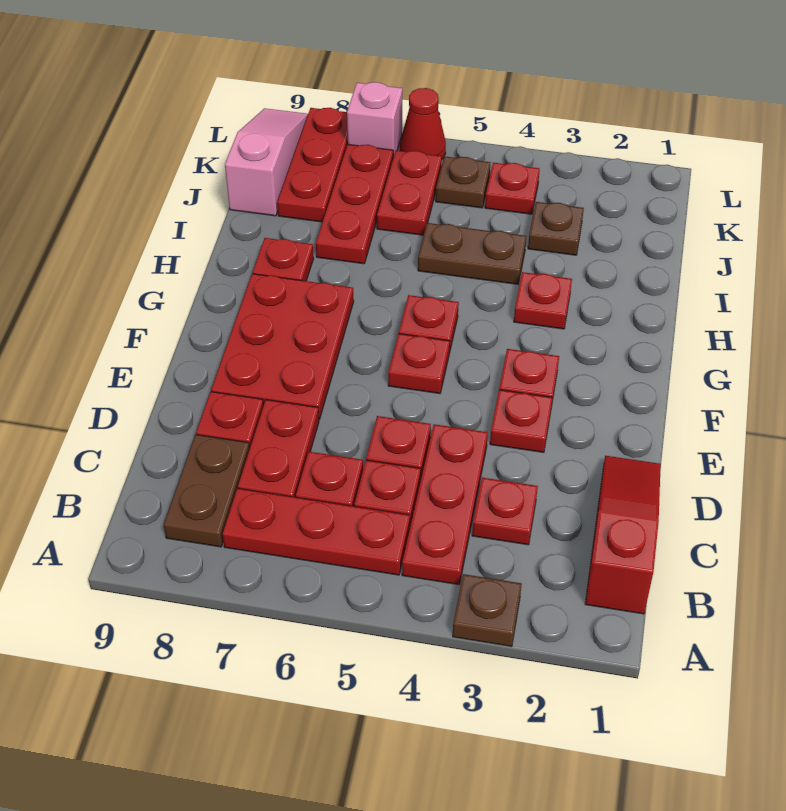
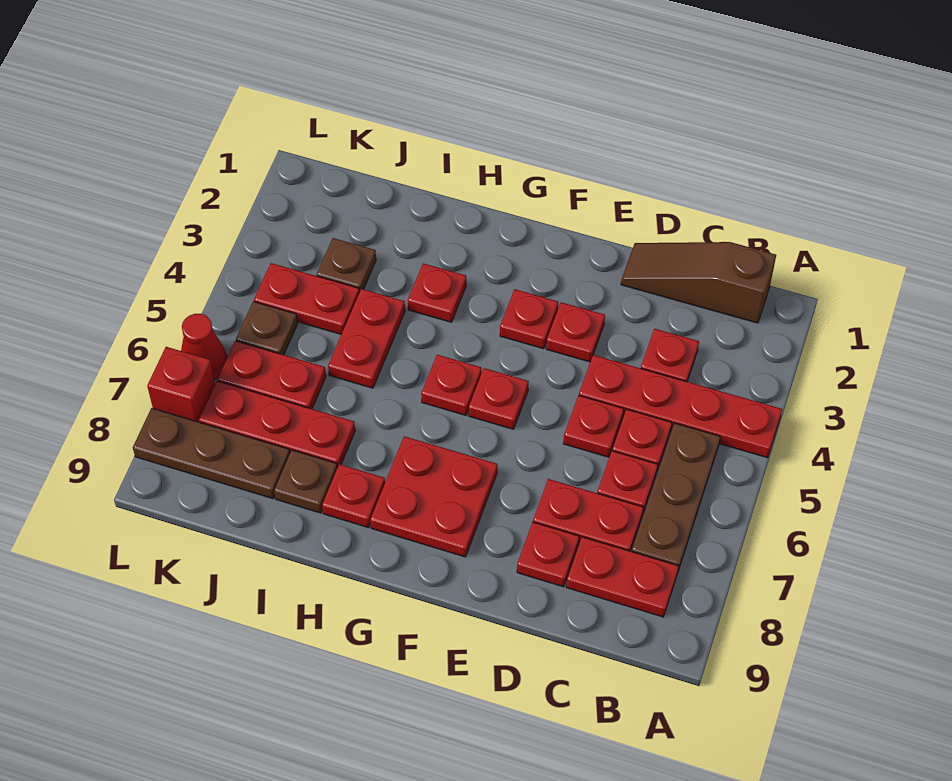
brown plate A3 level 1 -> brown plate I8 level 1
red slope B1:D1 level 1 top B -> brown slope B1:D1 level 1 top B
red plate B4:D4 level 1 -> red plate A4:D4 level 1
red plate B5:B7 level 1 -> brown plate B5:B7 level 1
brown plate B8:C8 level 1 -> red plate B8:C8 level 1
red plate E7:G8 level 1 -> red plate F7:G8 level 1
brown plate I4:I5 level 1 -> red plate I4:I5 level 1
red plate J8:L8 level 1 -> brown plate J8:L8 level 1
pink slope J9:L9 level 1 top J -> none
red plate K4 level 1 -> red plate J4:K4 level 1
pink brick L7 level 1 -> red brick L7 level 1

